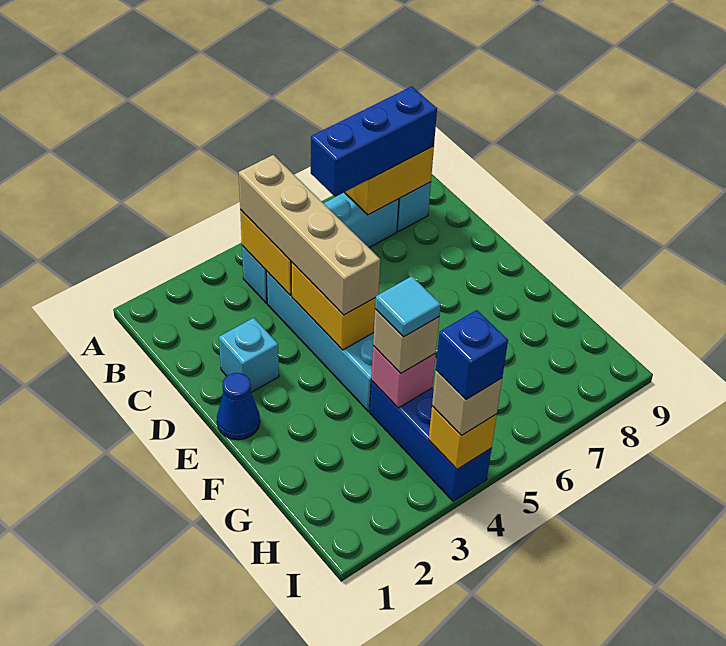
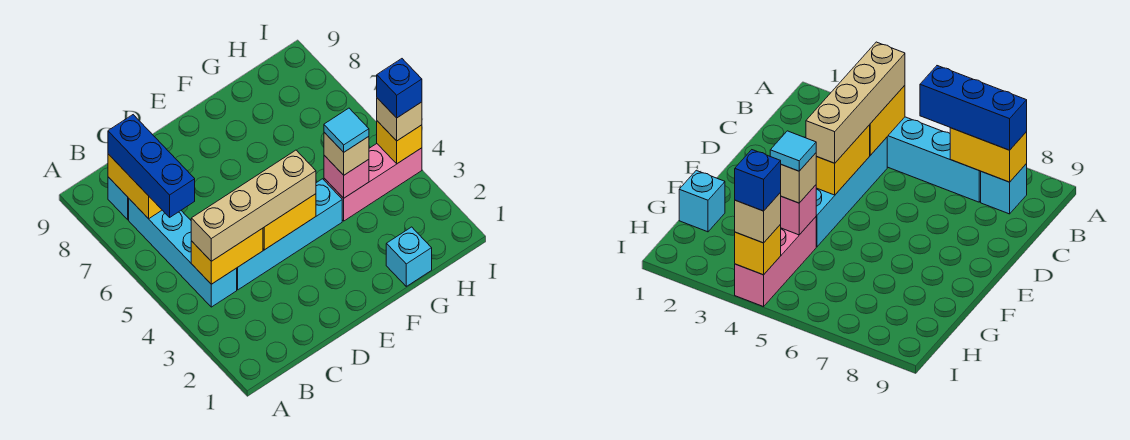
cyan brick D2 level 1 -> cyan brick G1 level 1
blue cone E1 level 1 -> none
blue brick G4:I4 level 1 -> pink brick G4:I4 level 1

